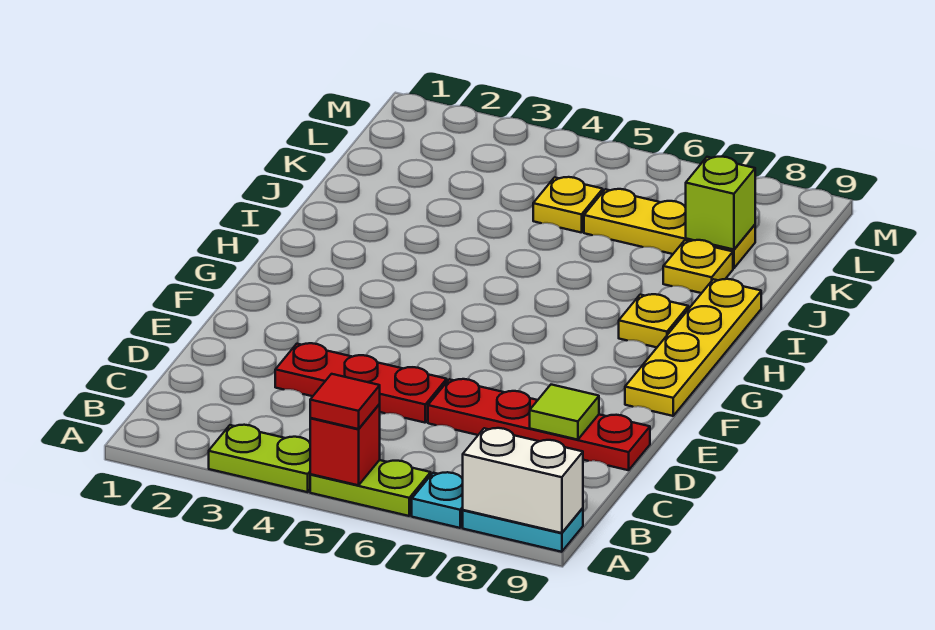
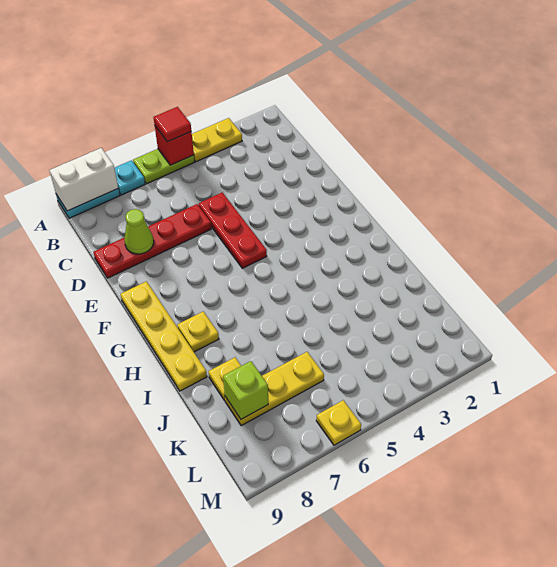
lime plate A3:A4 level 1 -> yellow plate A3:A4 level 1
red plate D3:D5 level 1 -> red plate D5:F5 level 1
lime tile D8 level 2 -> lime cone D8 level 2
yellow plate K5 level 1 -> yellow plate M6 level 1

